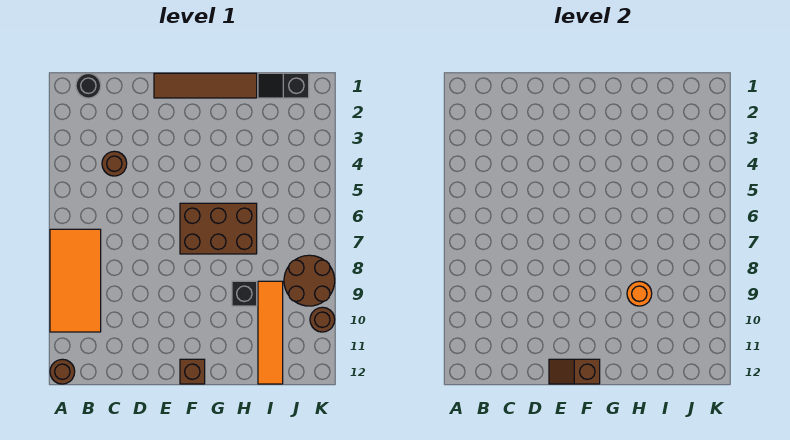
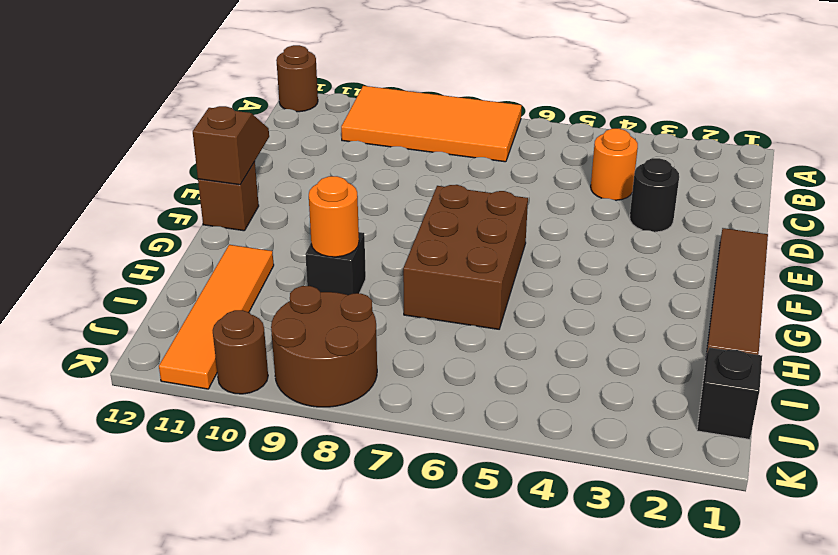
black round brick B1 level 1 -> black round brick D3 level 1
brown round brick C4 level 1 -> orange round brick C4 level 1
orange tile I9:I12 level 1 -> orange tile H11:K11 level 1

